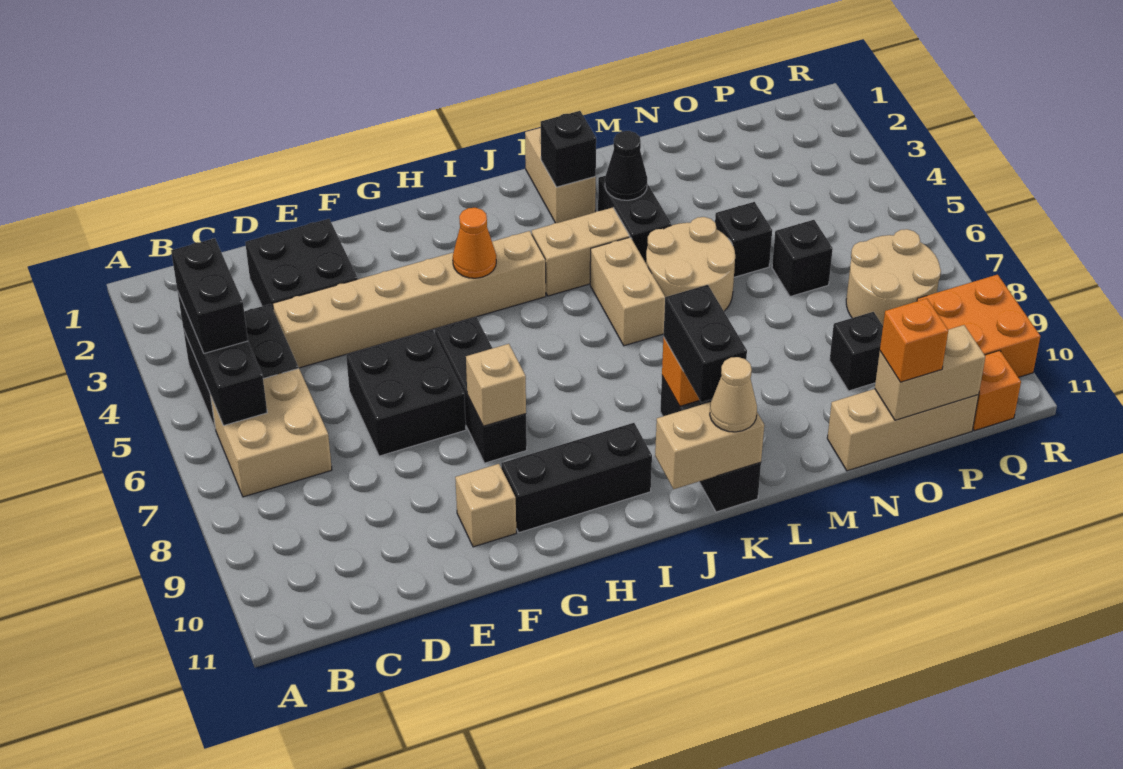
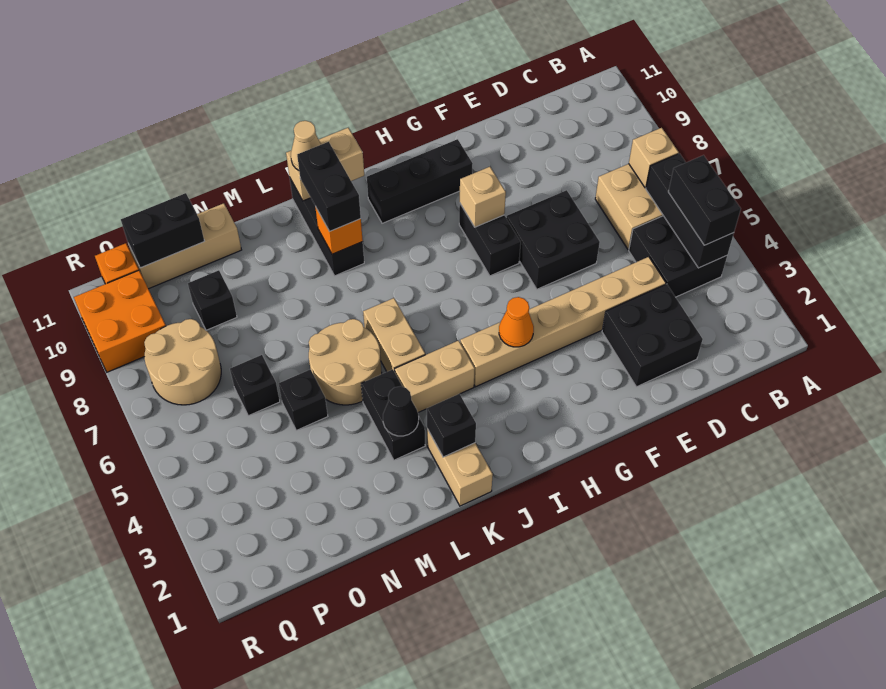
tan brick F10 level 1 -> tan brick B7 level 2
black brick G6:G8 level 1 -> black brick G7:G8 level 1
tan brick O11:P11 level 2 -> black brick O11:P11 level 2
orange brick O11 level 3 -> none

